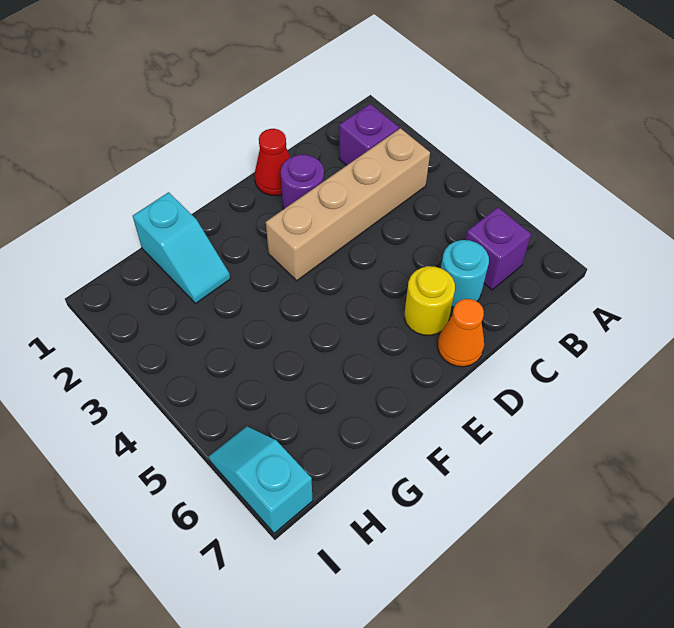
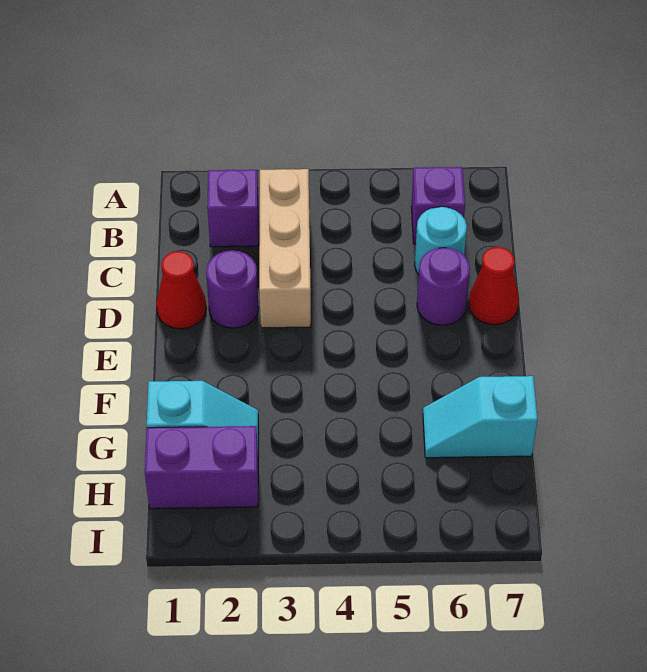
tan brick B3:E3 level 1 -> tan brick B3:D3 level 1
yellow round brick D6 level 1 -> purple round brick D6 level 1
orange cone D7 level 1 -> red cone D7 level 1
none -> purple brick H1:H2 level 1
cyan slope I6:I7 level 1 top 7 -> cyan slope G6:G7 level 1 top 7

